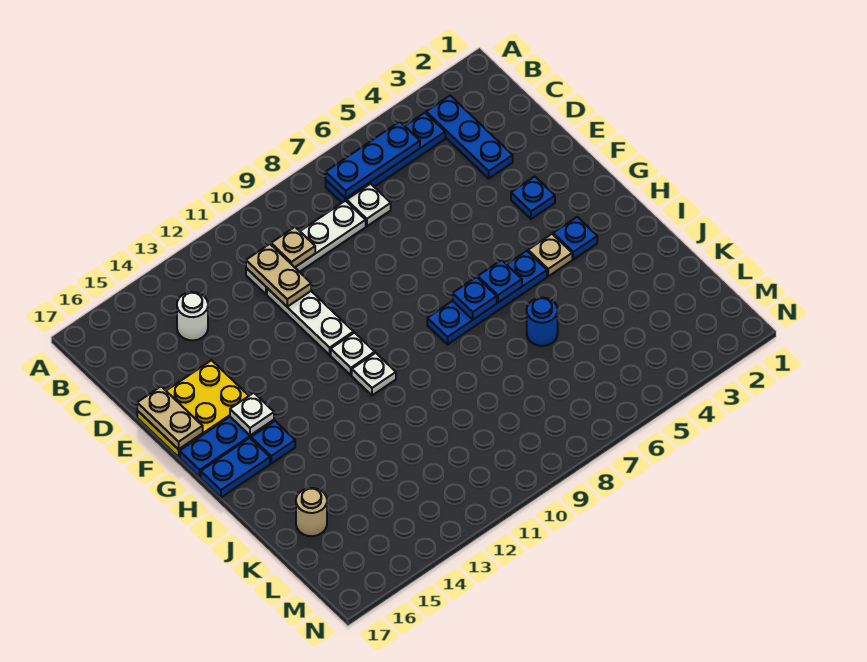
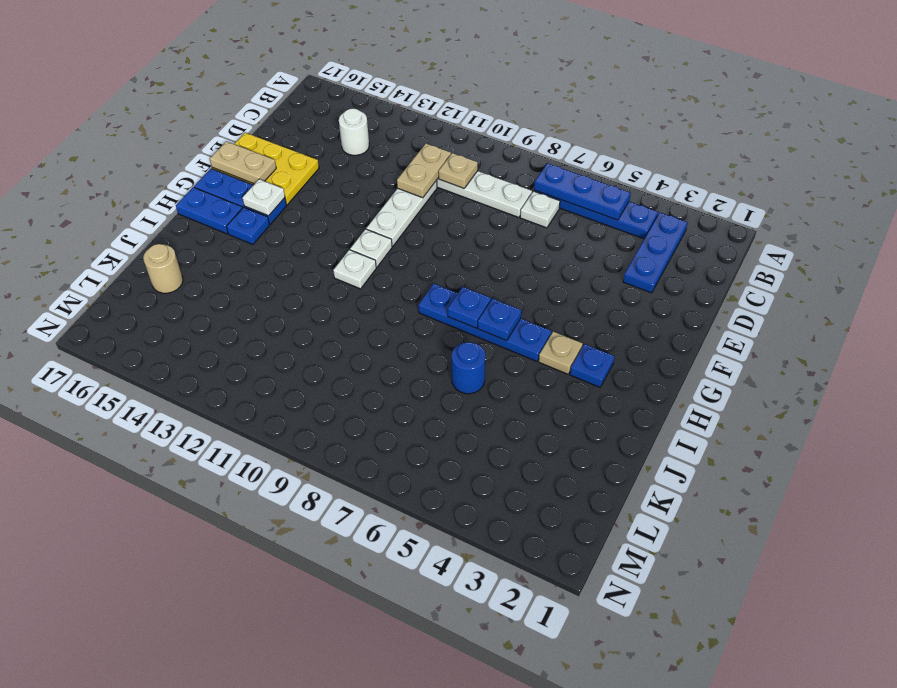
tan plate E17:F17 level 2 -> tan plate F16:F17 level 2
blue plate F3 level 1 -> none

